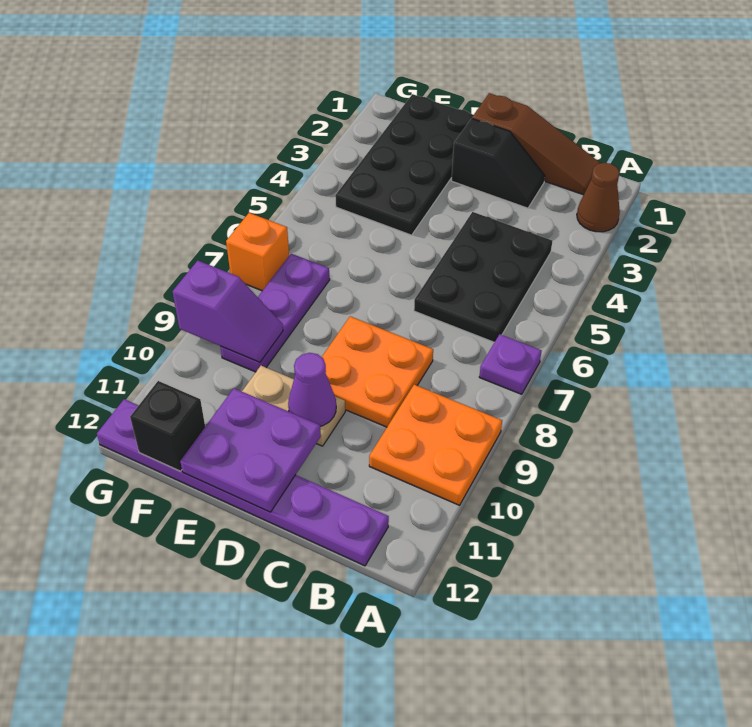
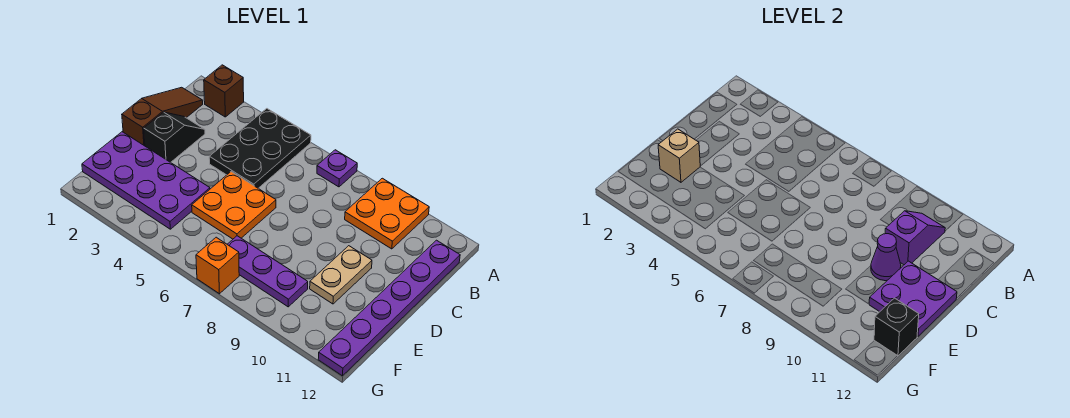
brown cone A2 level 1 -> brown brick A2 level 1
black plate B4:C6 level 1 -> black plate A4:C5 level 1
orange plate C8:D9 level 1 -> orange plate D5:E6 level 1
black plate E1:F4 level 1 -> purple plate E1:F4 level 1
none -> tan brick E2 level 2
purple slope F9:G9 level 2 top G -> purple slope B10:C10 level 2 top C

